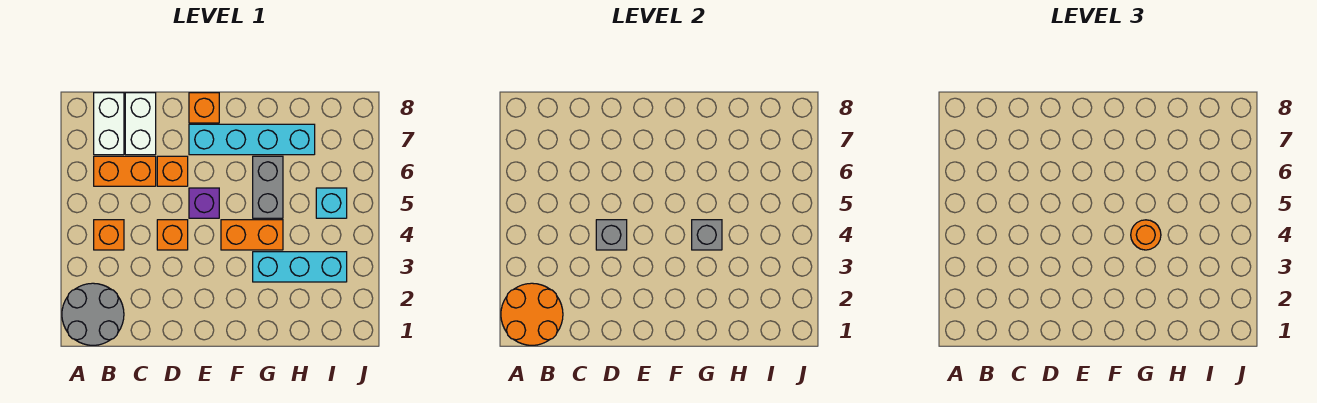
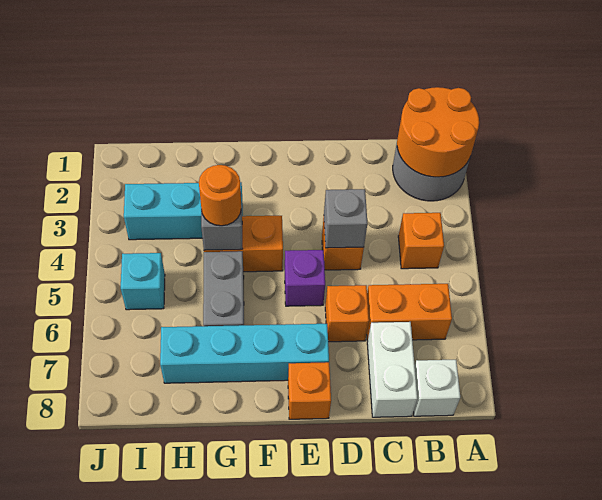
white brick B7:B8 level 1 -> white brick B8 level 1

